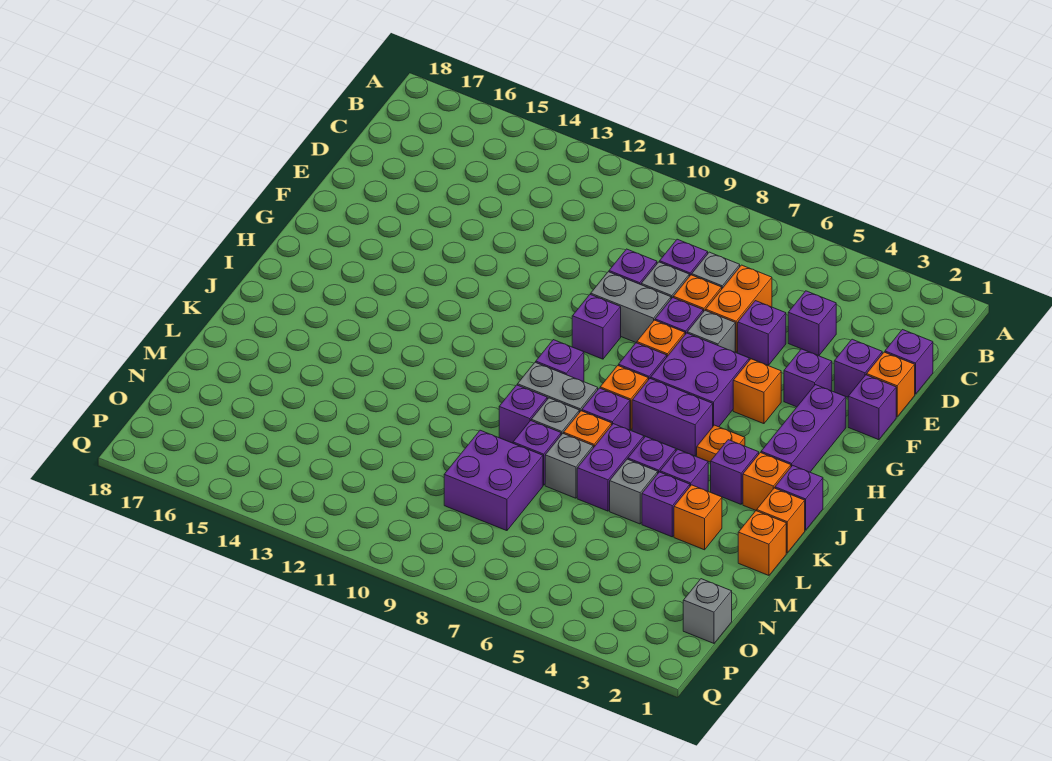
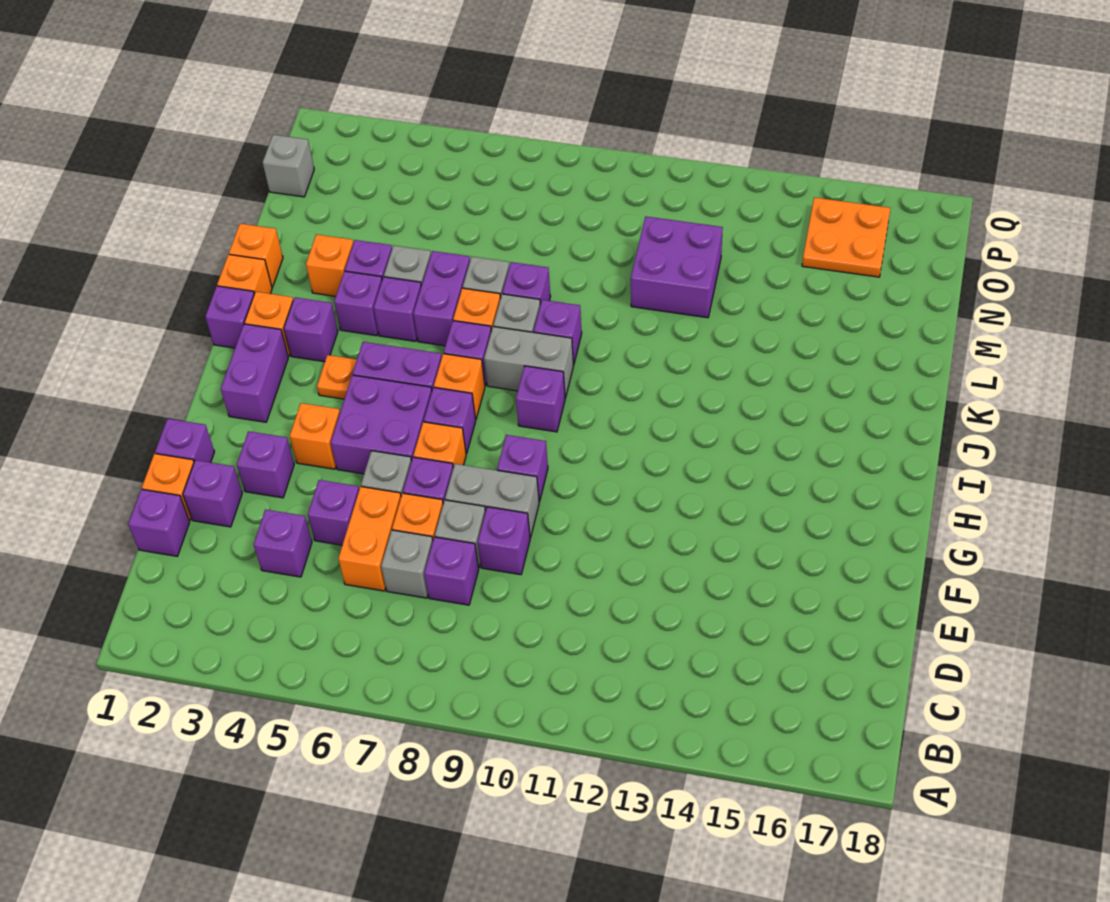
purple brick G2:I2 level 1 -> purple brick H2:I2 level 1
purple brick M8:N9 level 1 -> purple brick M11:N12 level 1
none -> orange plate O15:P16 level 1

